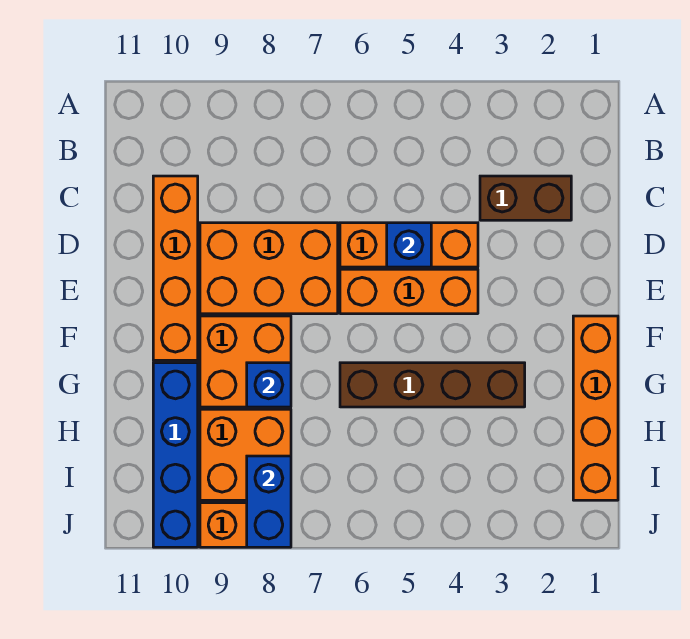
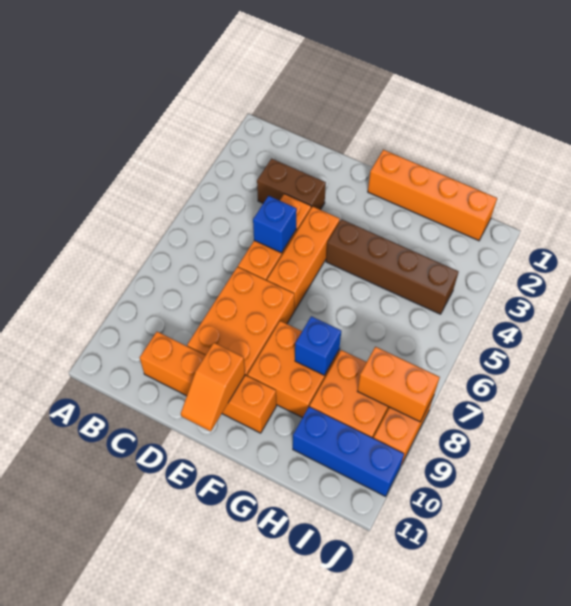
brown brick C2:C3 level 1 -> brown brick C3:D3 level 1
none -> orange slope E10:E11 level 2 top 10
brown brick G3:G6 level 1 -> brown brick F4:I4 level 1
blue brick G10:J10 level 1 -> blue brick H10:J10 level 1
blue brick I8:J8 level 2 -> orange brick I8:J8 level 2

